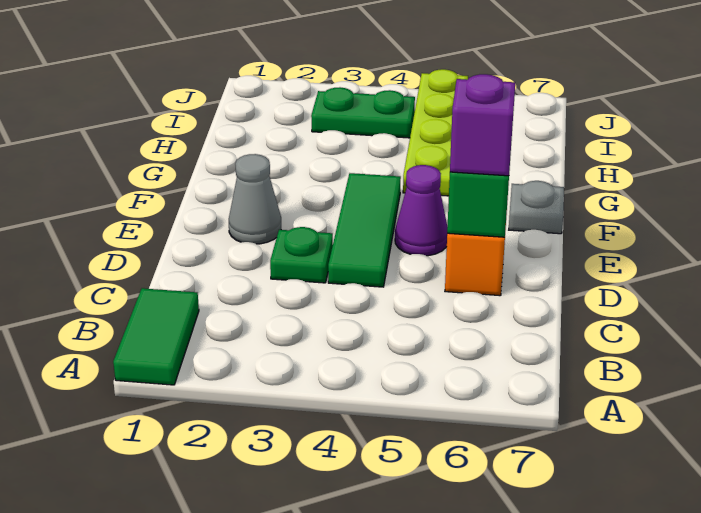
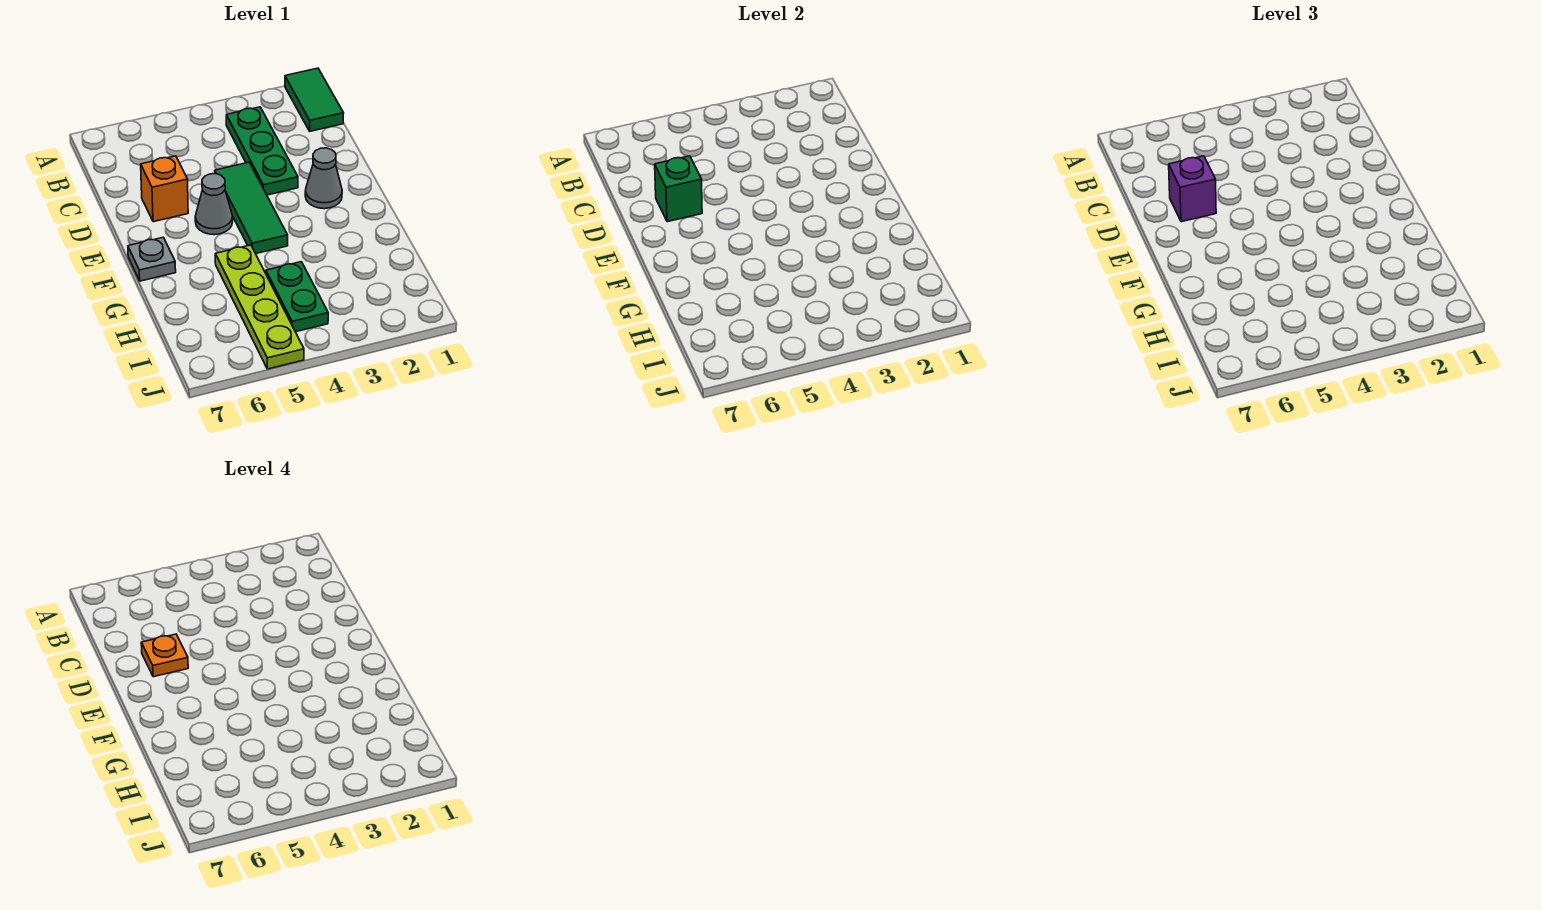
green plate D3 level 1 -> green plate B3:D3 level 1
none -> orange plate D6 level 4
purple cone E5 level 1 -> grey cone E5 level 1
green plate I3:I4 level 1 -> green plate H4:I4 level 1

